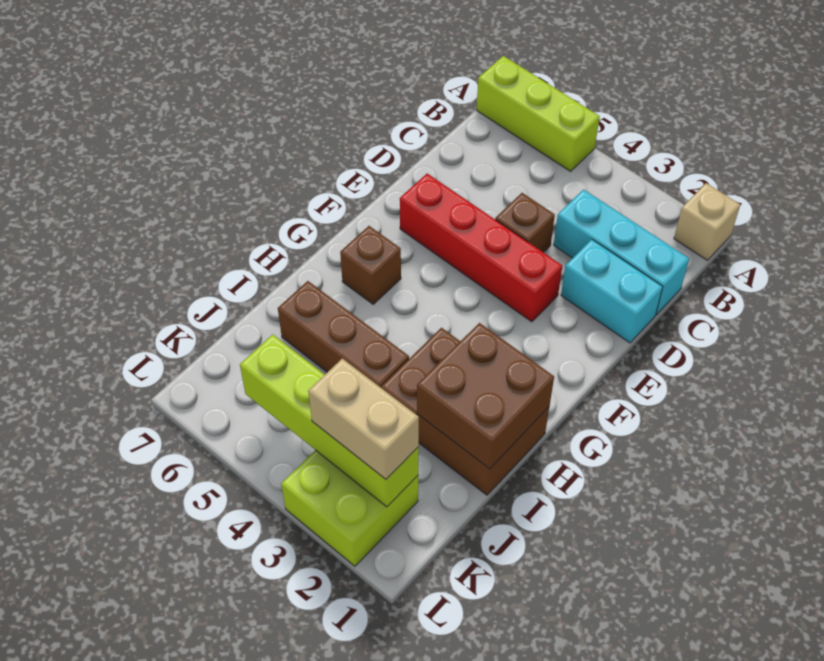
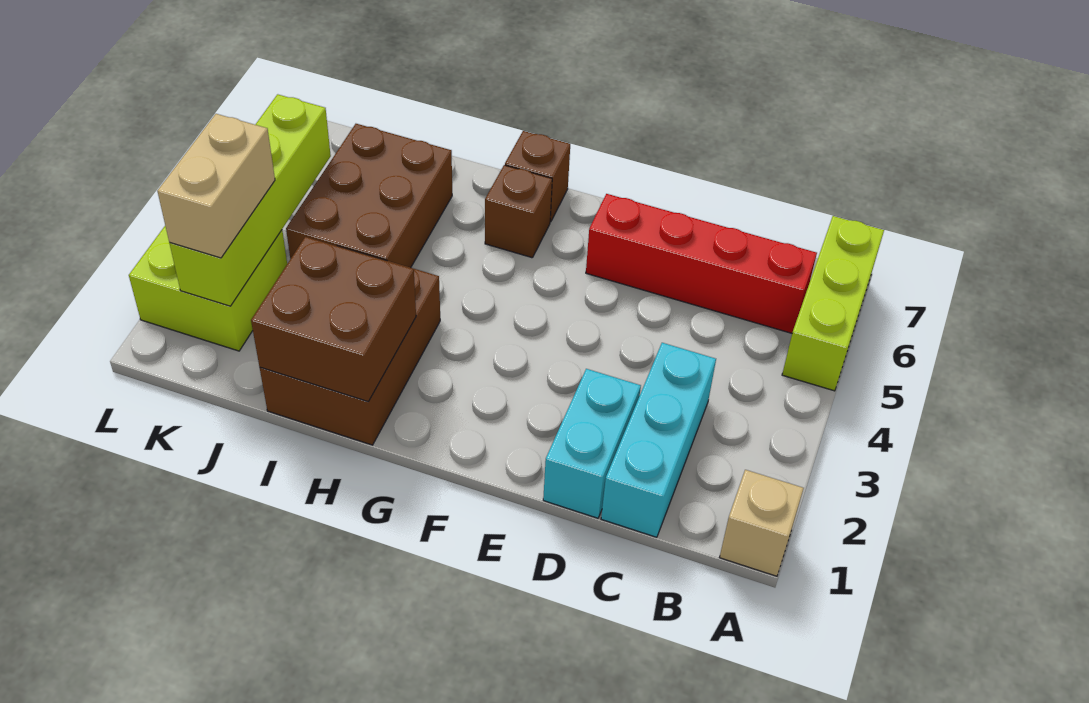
brown brick D4 level 1 -> brown brick G7 level 1
red brick E3:E6 level 1 -> red brick B6:E6 level 1
brown brick I4:I6 level 1 -> brown brick I4:J6 level 1

